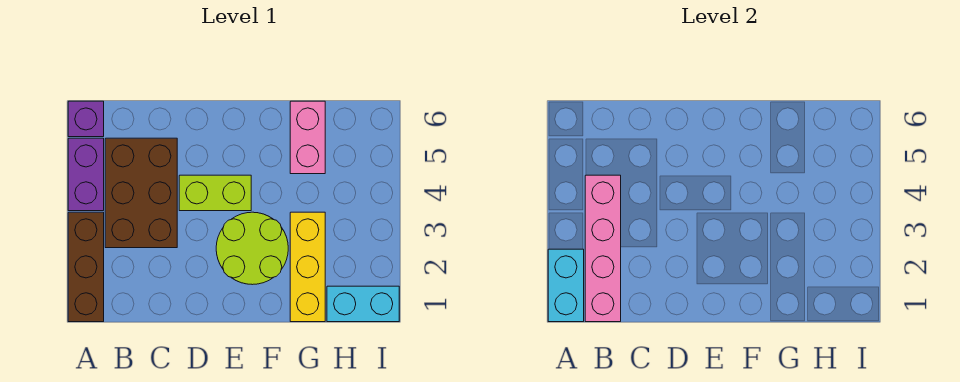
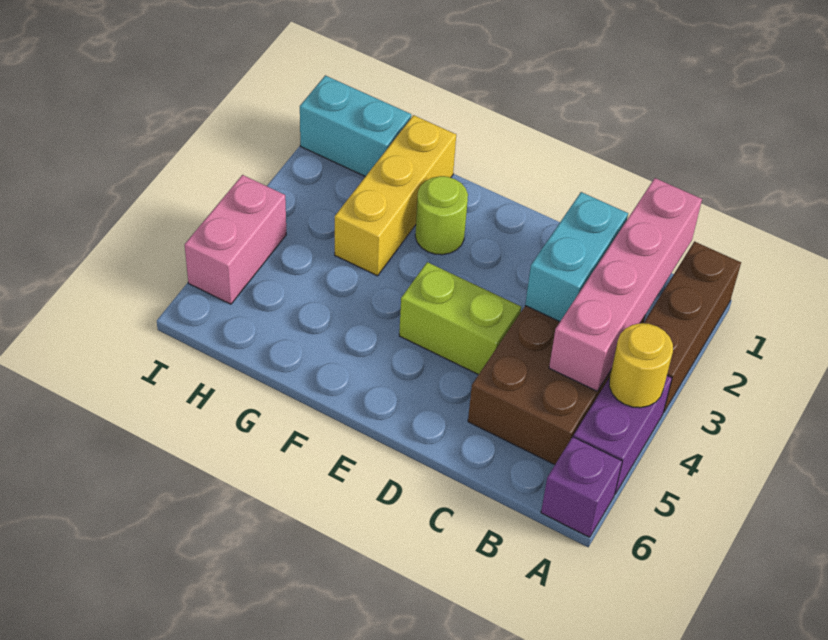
cyan brick A1:A2 level 2 -> cyan brick C2:C3 level 2
none -> yellow round brick A4 level 2
lime round brick E2:F3 level 1 -> lime round brick F2 level 1
pink brick G5:G6 level 1 -> pink brick I4:I5 level 1

